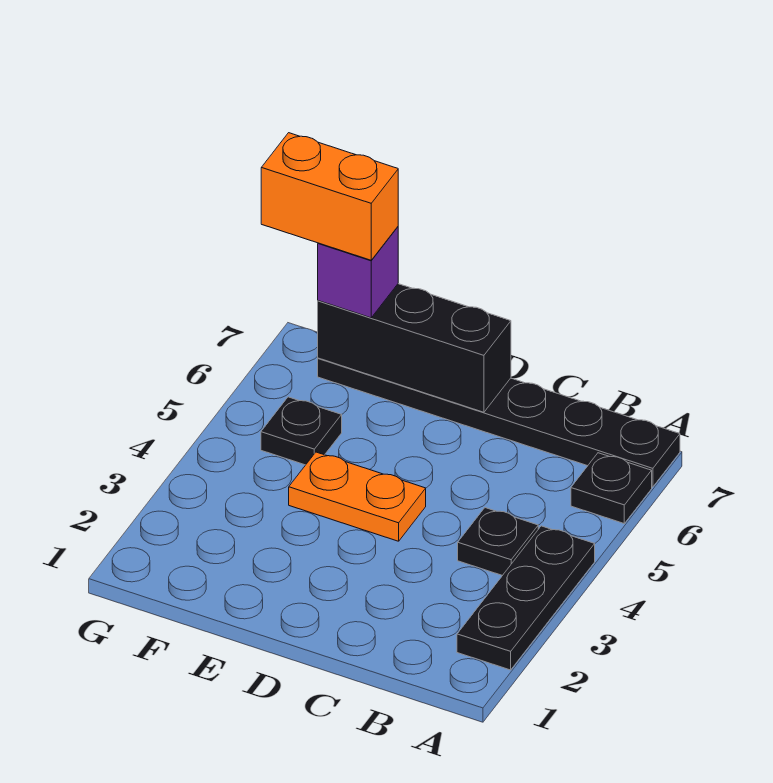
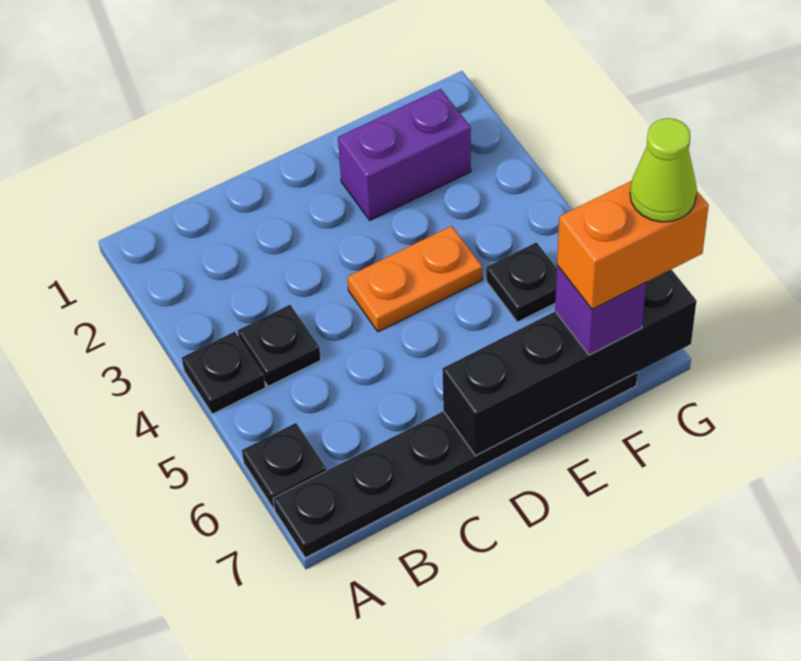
black plate A2:A4 level 1 -> black plate A4 level 1
black brick D7:F7 level 2 -> black brick D7:G7 level 2
none -> purple brick E2:F2 level 1
none -> lime cone G7 level 5

